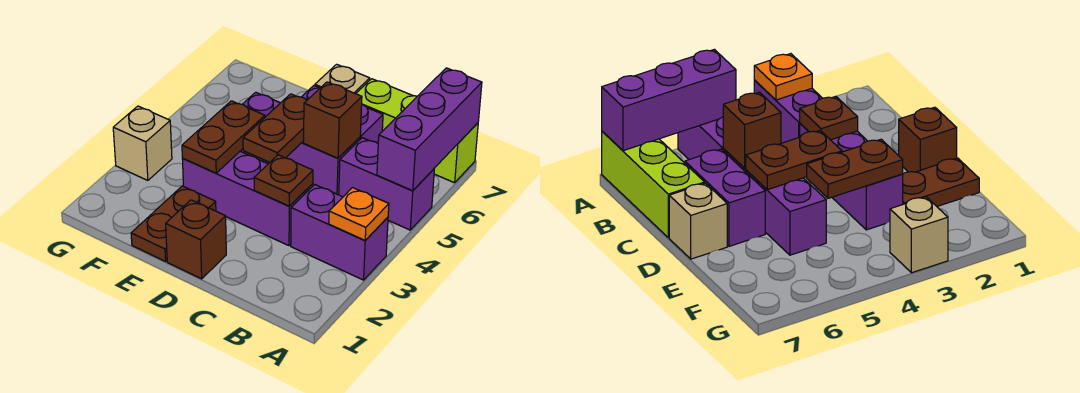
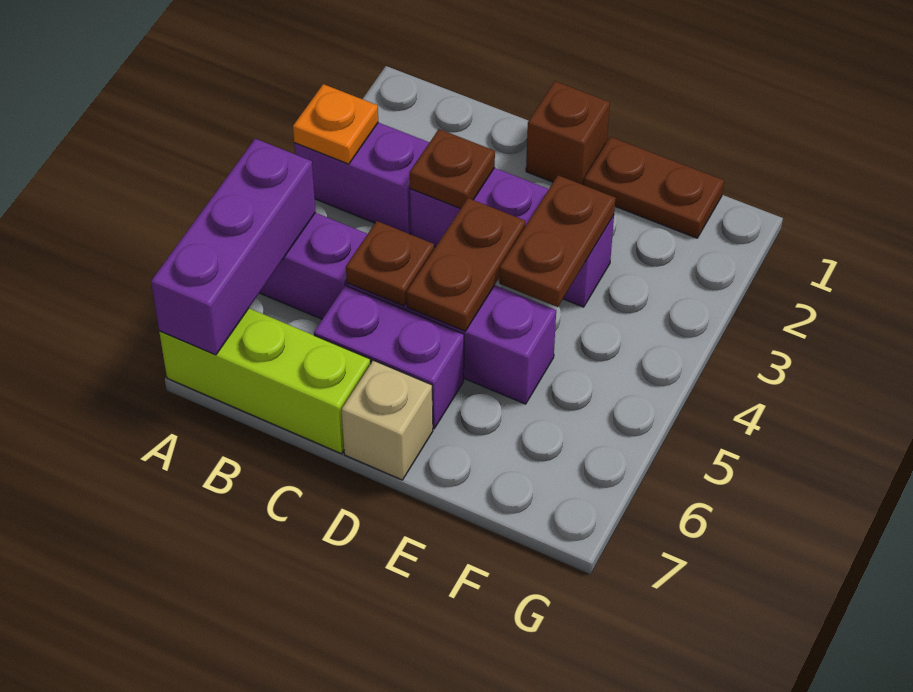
brown brick C5 level 2 -> brown plate C5 level 2
brown plate E1:E2 level 1 -> brown plate E1:F1 level 1
tan brick G3 level 1 -> none

